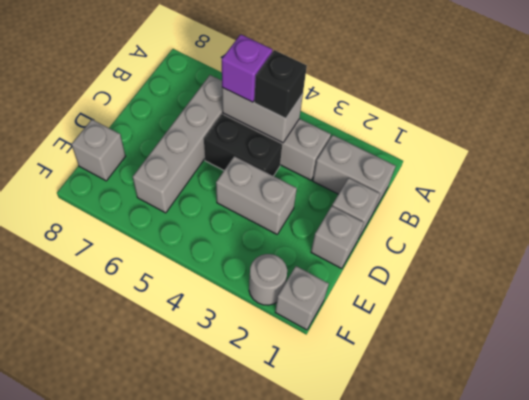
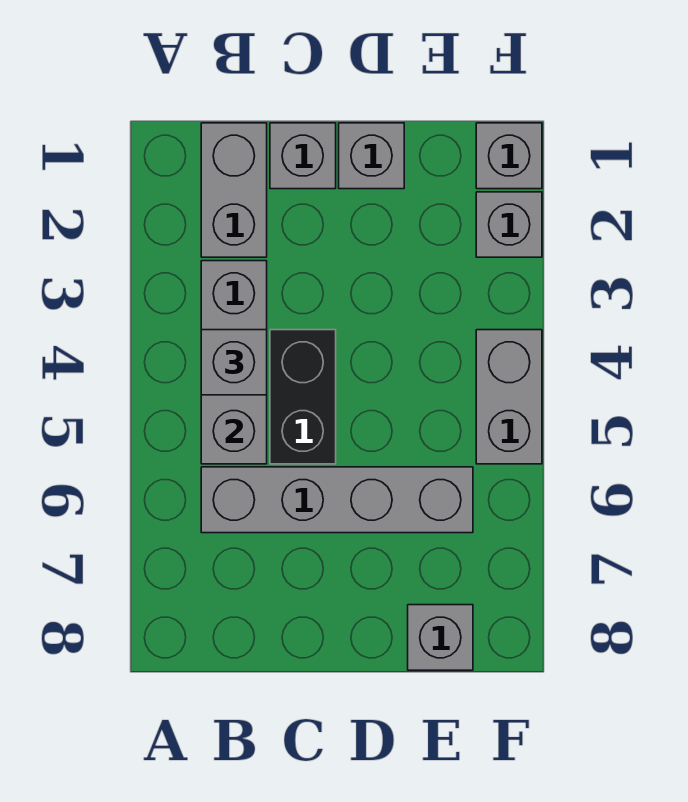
black brick B4 level 3 -> grey brick B4 level 3
purple brick B5 level 3 -> none
grey brick D3:D4 level 1 -> grey brick F4:F5 level 1
grey round brick F2 level 1 -> grey brick F2 level 1

